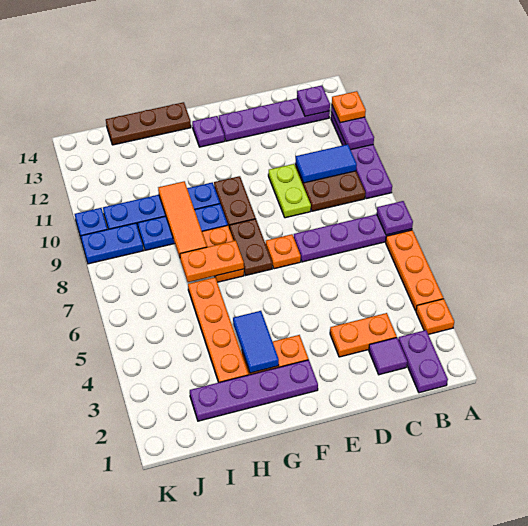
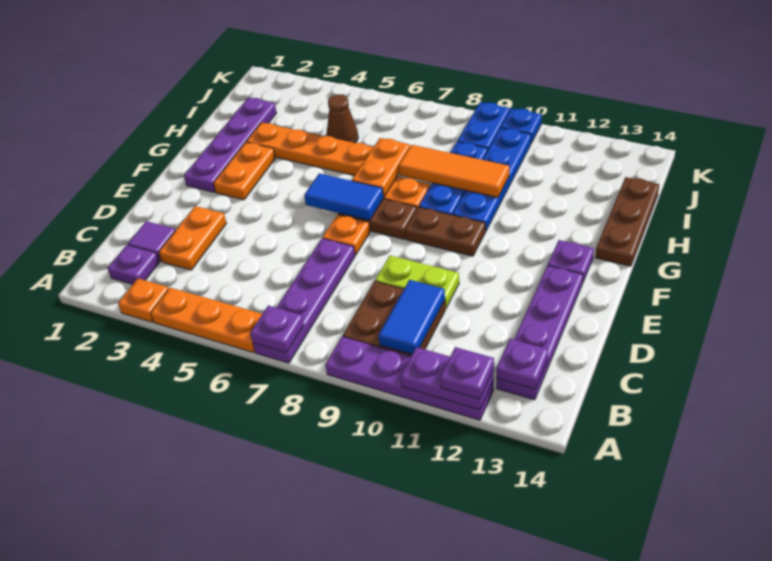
orange plate A12 level 3 -> purple plate A12 level 3
purple plate B1:B2 level 1 -> purple plate B2 level 1
blue tile G3:G4 level 2 -> blue tile F6:F7 level 2
none -> brown cone I5 level 1

